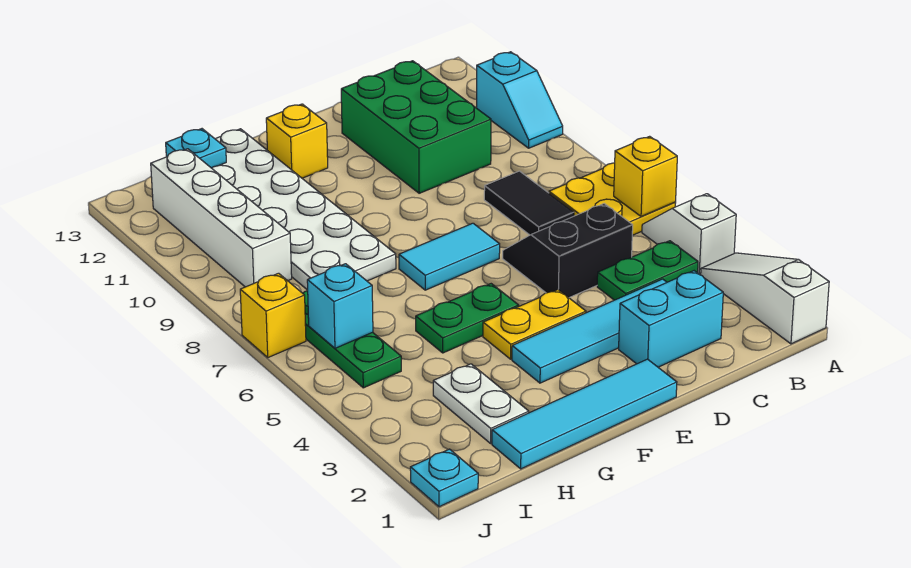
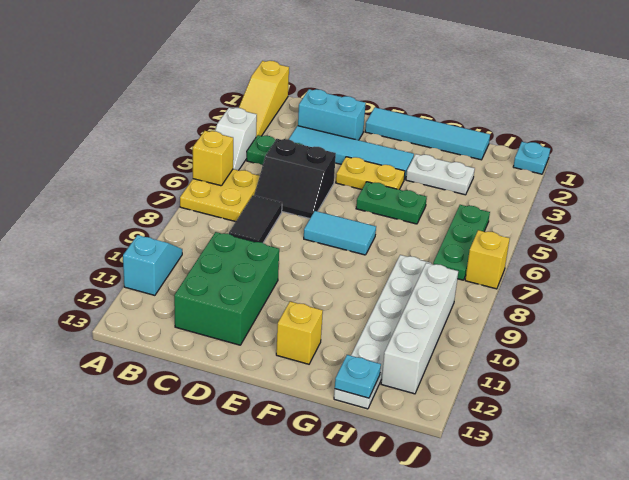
white slope A1:A3 level 1 top 1 -> yellow slope A1:A3 level 1 top 1
white plate G8:H13 level 1 -> white plate H8:H13 level 1
white plate H2:H3 level 1 -> white plate G3:H3 level 1
cyan brick I6 level 2 -> none

